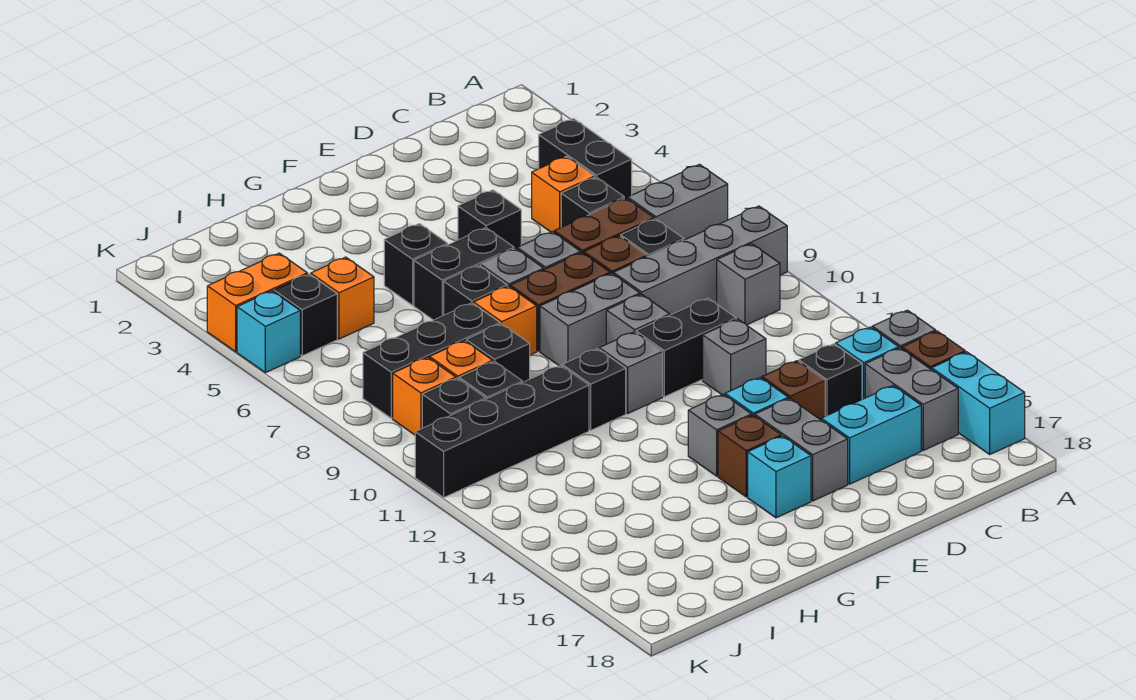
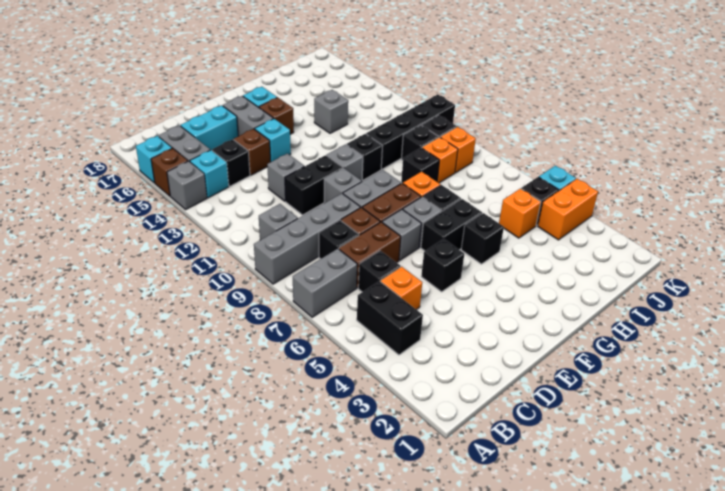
cyan brick A16:A17 level 1 -> cyan brick A16 level 1
grey brick F14 level 1 -> grey brick H14 level 1
black brick H8:J8 level 1 -> none

